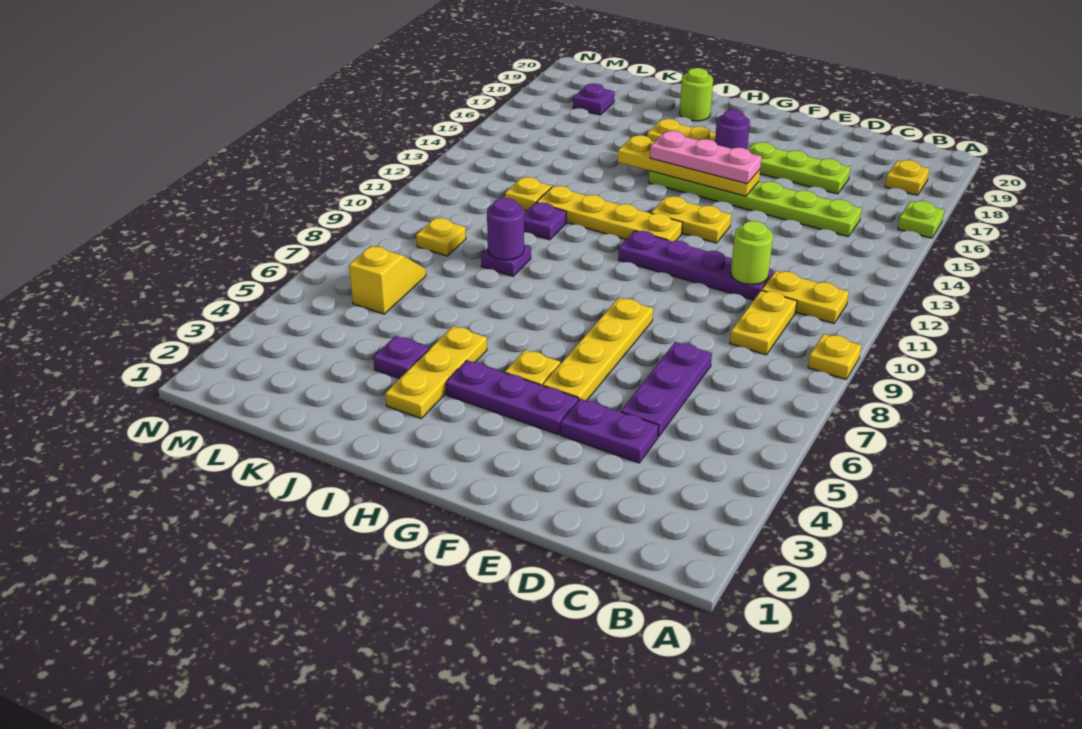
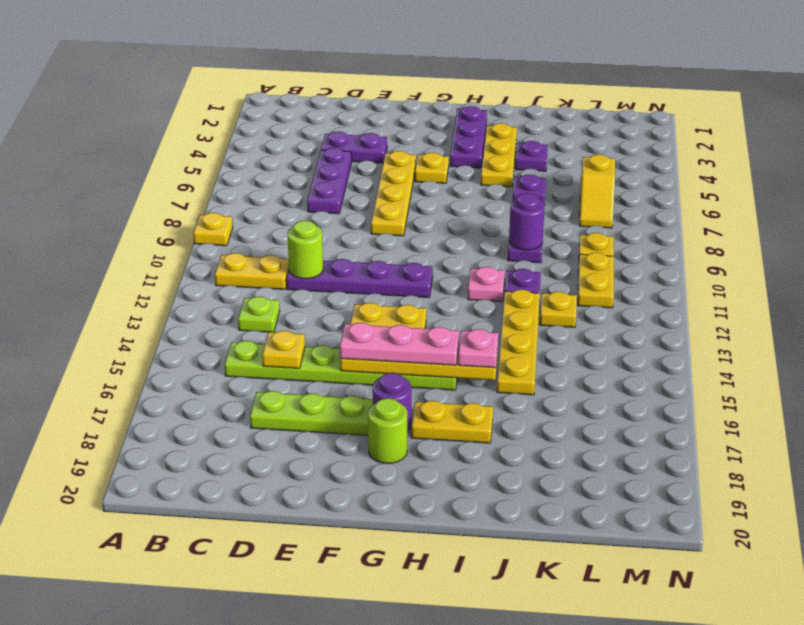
lime plate A16 level 1 -> lime plate C13 level 1
yellow plate B18 level 1 -> yellow plate D15 level 2
yellow plate C9:C10 level 1 -> yellow plate L10:L11 level 1
purple plate F4:H4 level 1 -> purple plate H2:H4 level 1
yellow plate G12:J12 level 1 -> yellow plate J12:J15 level 1
none -> pink plate I11 level 1
none -> pink plate I15 level 3
lime round brick I19 level 1 -> lime round brick G18 level 1
purple plate L18 level 1 -> purple plate J6 level 1

